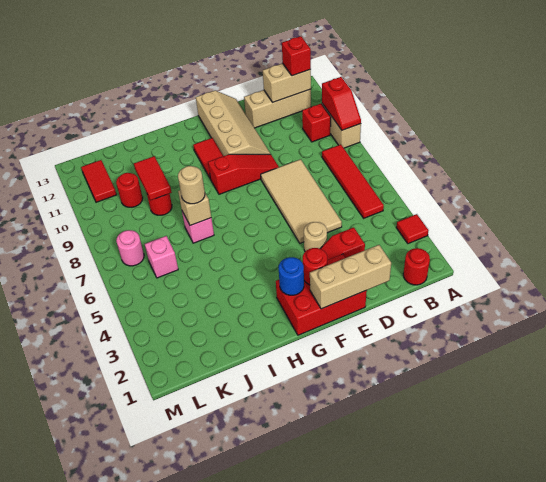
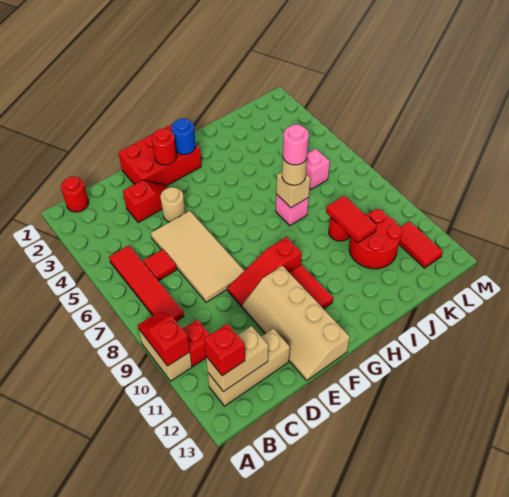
red tile A3 level 1 -> red tile C6 level 1
tan brick D1:F1 level 2 -> none
red round brick K10 level 1 -> red round brick J10:K11 level 1
pink round brick L7 level 1 -> pink round brick I7 level 4

